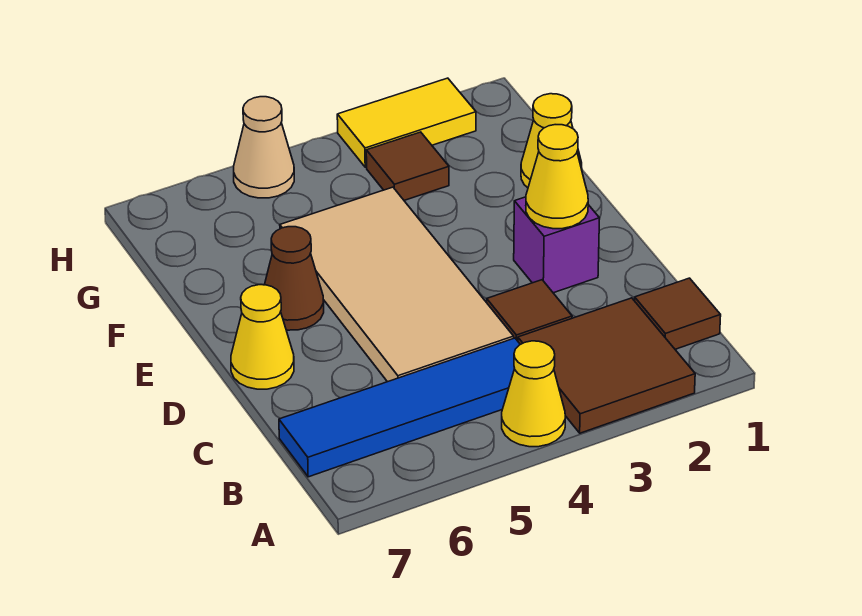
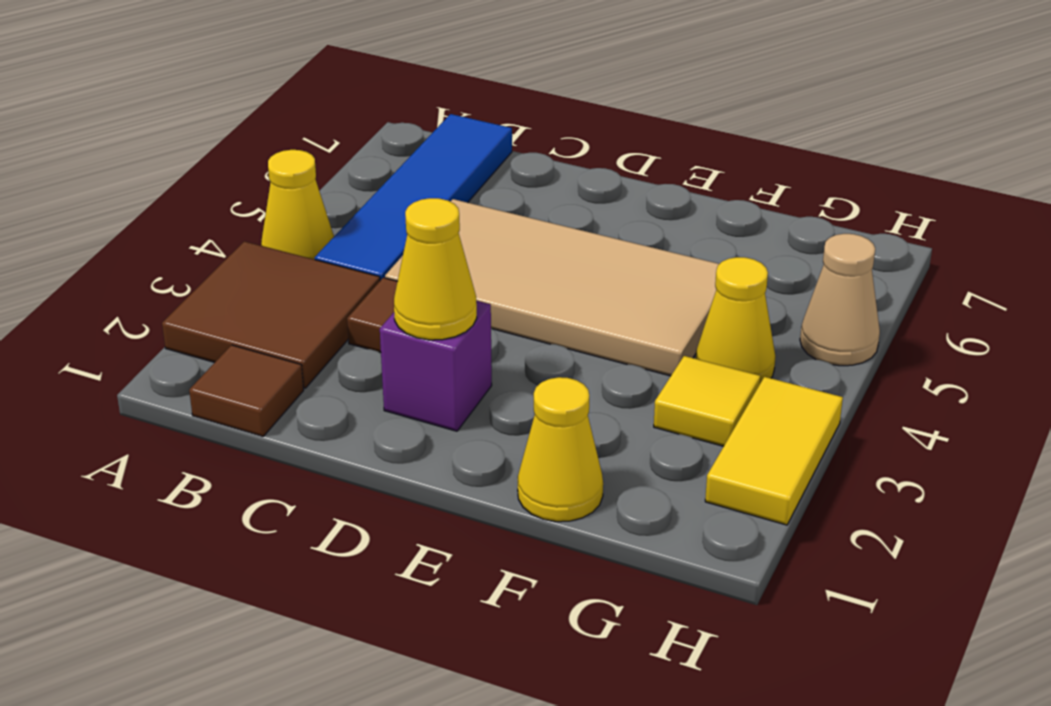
yellow cone D7 level 1 -> yellow cone G4 level 1
brown cone E6 level 1 -> none
brown tile G3 level 1 -> yellow tile G3 level 1

